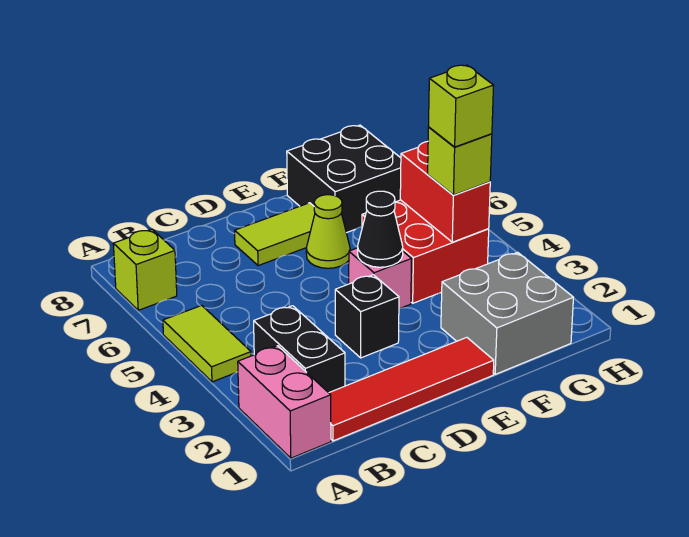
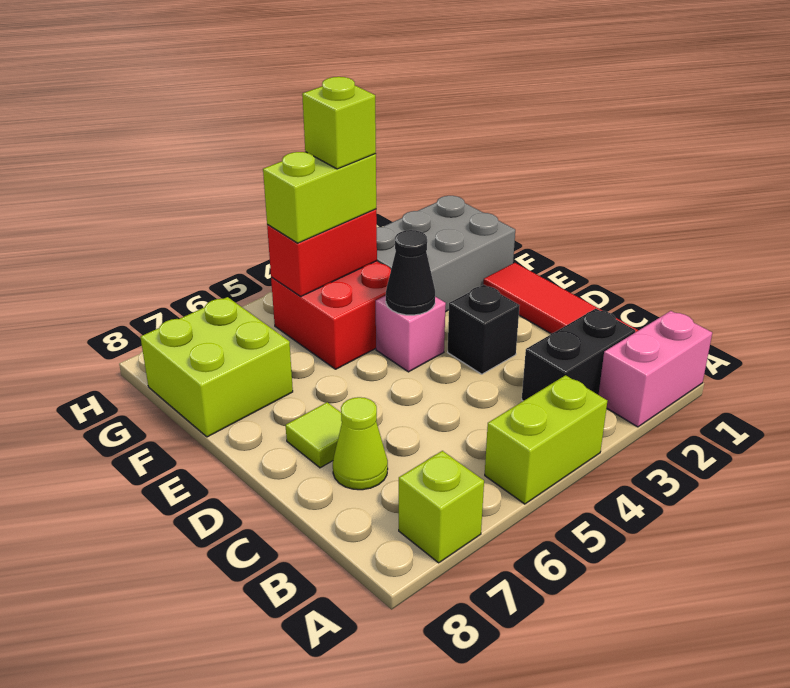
lime tile A4:A5 level 1 -> lime brick A4:A5 level 1
lime tile D7:E7 level 1 -> lime tile D7 level 1
lime cone E6 level 1 -> lime cone C7 level 1
grey brick F1:G2 level 1 -> grey brick F1:G3 level 1
black brick F7:G8 level 1 -> lime brick F7:G8 level 1
lime brick G4 level 3 -> lime brick G4:G5 level 3

